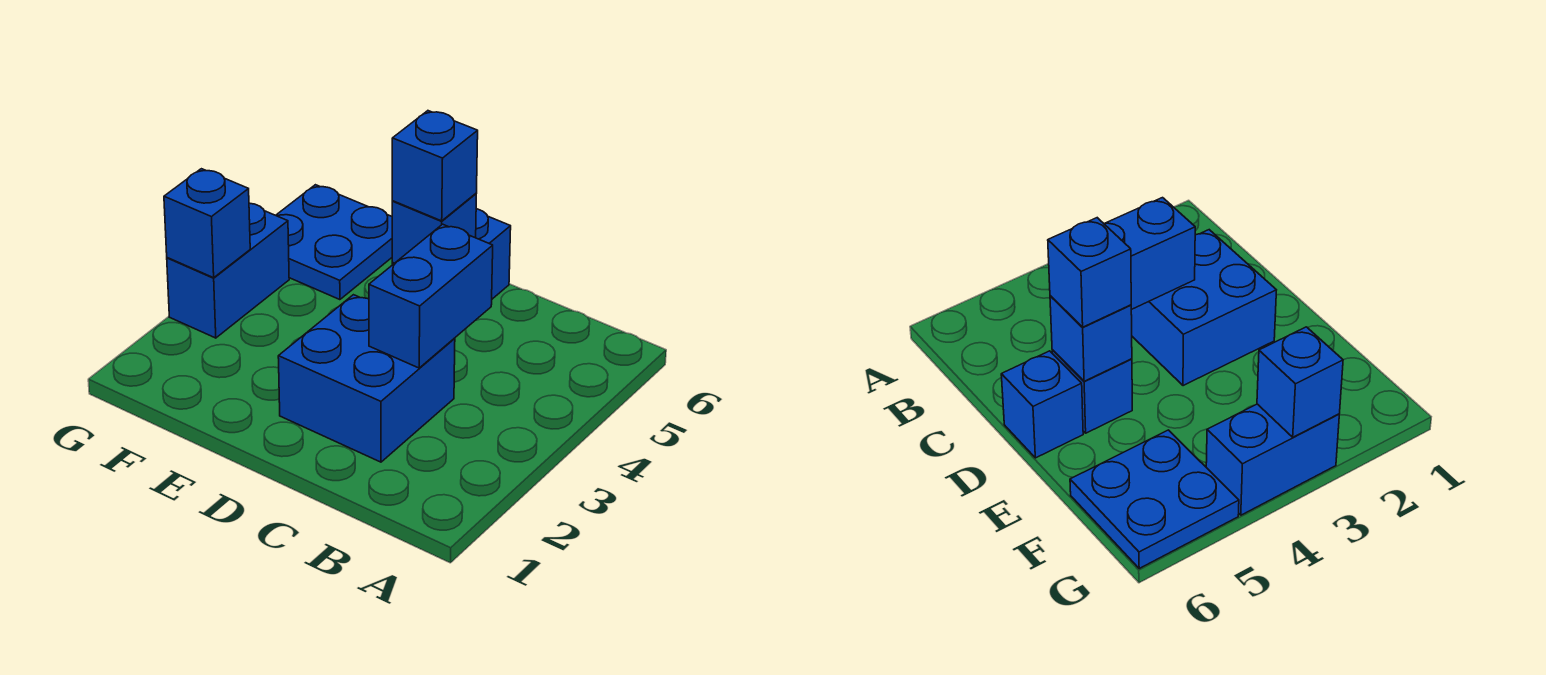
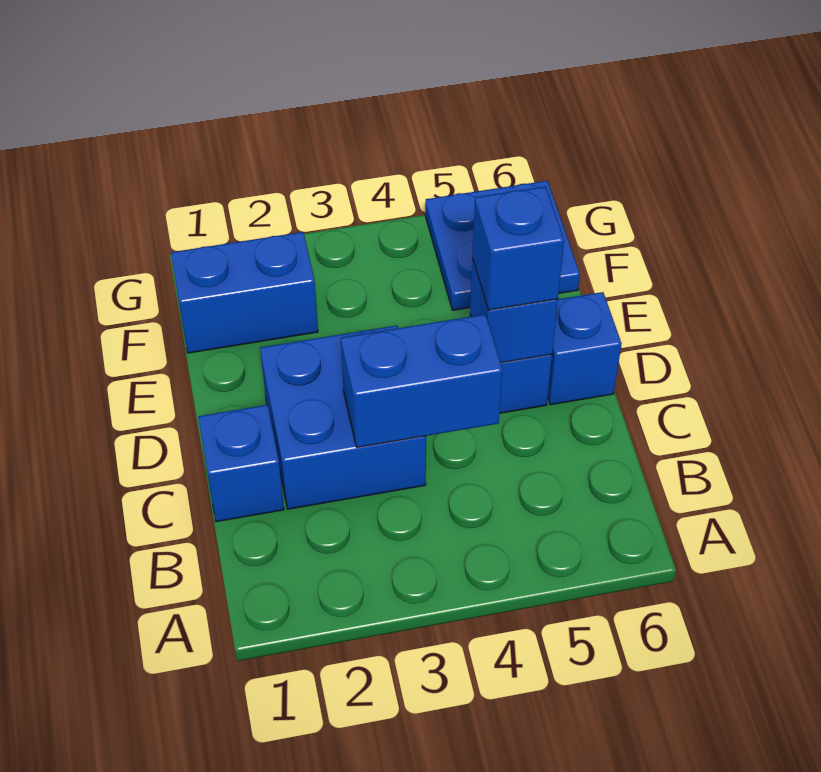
blue brick G3:G4 level 1 -> blue brick F1:F2 level 1
blue brick G3 level 2 -> blue brick C1 level 1

